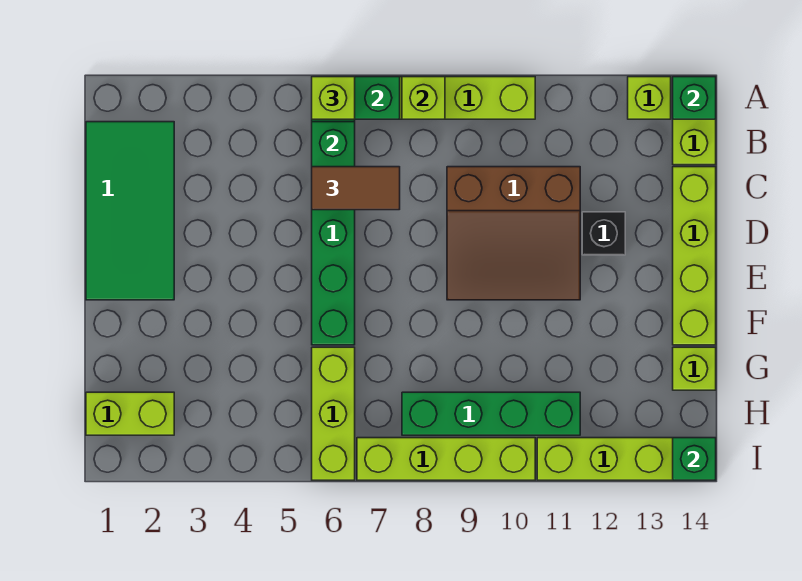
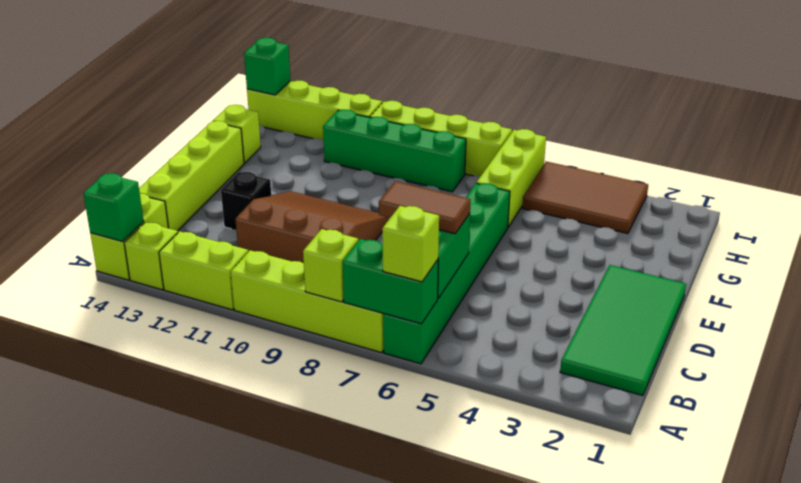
lime brick H1:H2 level 1 -> lime brick A11:A12 level 1
none -> brown tile H3:I5 level 1

